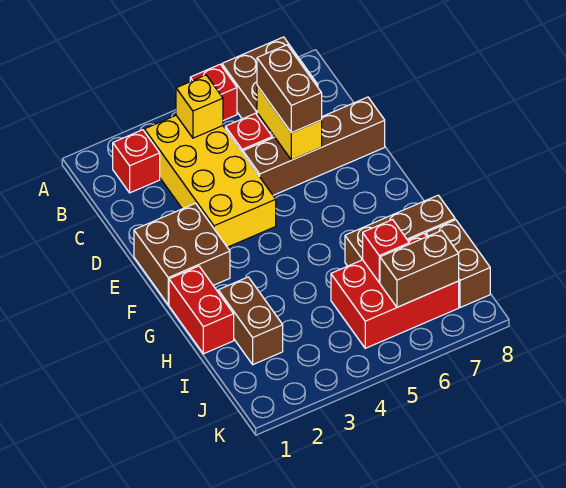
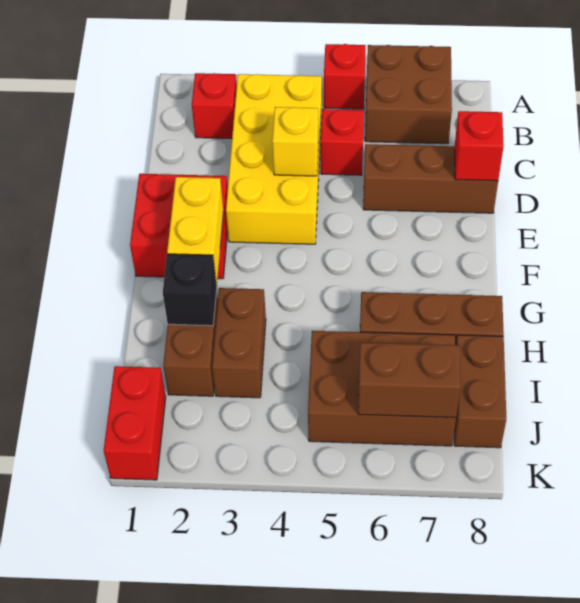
yellow brick B4 level 2 -> yellow brick D4 level 2
yellow brick C6:D6 level 2 -> yellow brick F2:G2 level 2
brown brick C6:D6 level 3 -> brown brick H3:I3 level 1
brown brick D5:D8 level 1 -> brown brick D6:D8 level 1
brown brick E1:F2 level 1 -> red brick E1:F2 level 1
red brick G1:H1 level 1 -> red brick J1:K1 level 1
none -> black brick H2 level 2
red brick I5:J7 level 1 -> brown brick I5:J7 level 1
red brick I6 level 2 -> red brick D8 level 2

